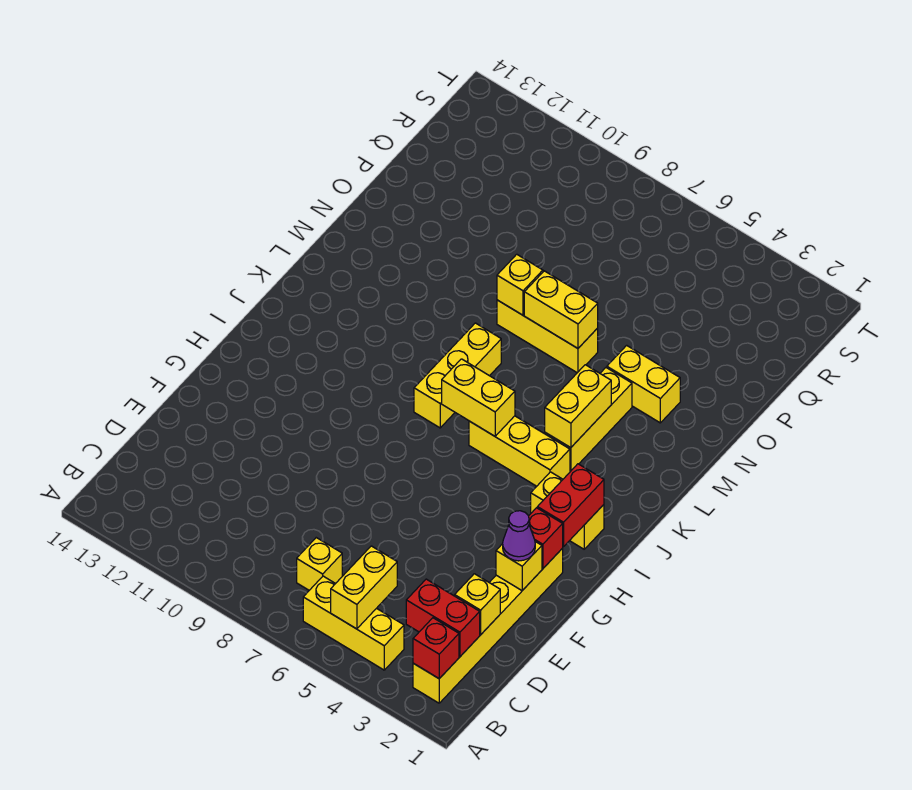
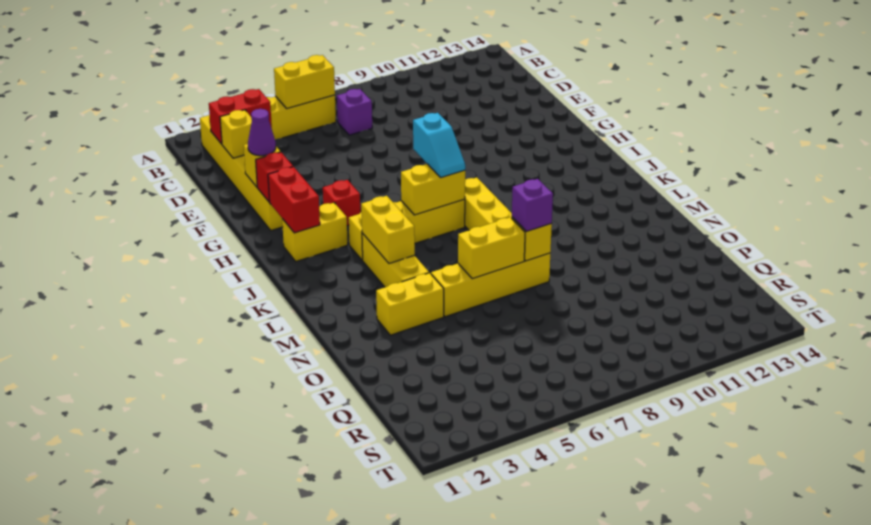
red brick B2 level 2 -> red brick H4 level 1
yellow brick B5:C5 level 2 -> yellow brick B5:B6 level 2
yellow brick C7 level 1 -> purple brick C7 level 1
none -> cyan slope I7:J7 level 3 top I
yellow brick J4:J6 level 1 -> yellow brick J4:J7 level 1
yellow brick N6:N8 level 1 -> yellow brick N5:N8 level 1
none -> purple brick N8 level 3

